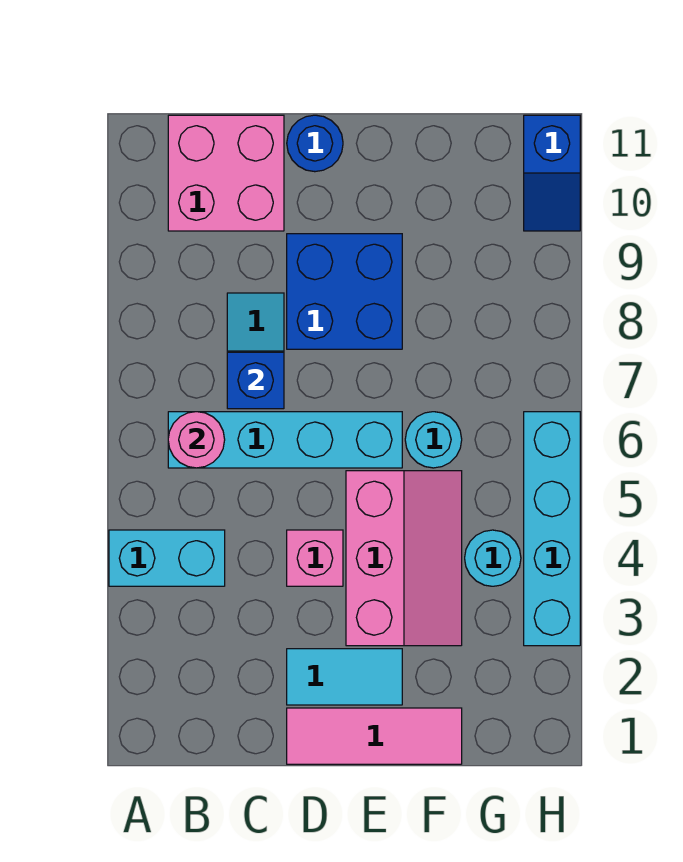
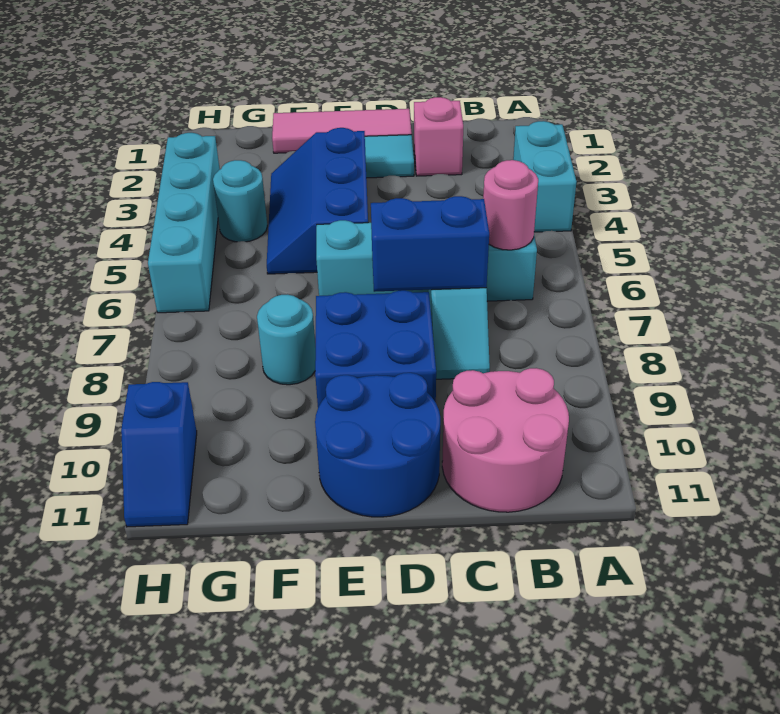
cyan brick A4:B4 level 1 -> cyan brick A3:A4 level 1
pink brick B10:C11 level 1 -> pink round brick B10:C11 level 1
blue brick C7 level 2 -> blue brick C7:D7 level 2
pink brick D4 level 1 -> pink brick C2 level 1
blue round brick D11 level 1 -> blue round brick D10:E11 level 1
pink slope E3:F5 level 1 top E -> blue slope E3:F5 level 1 top E
cyan round brick F6 level 1 -> cyan round brick F8 level 1
blue slope H10:H11 level 1 top 11 -> blue slope H10:H11 level 1 top 10

